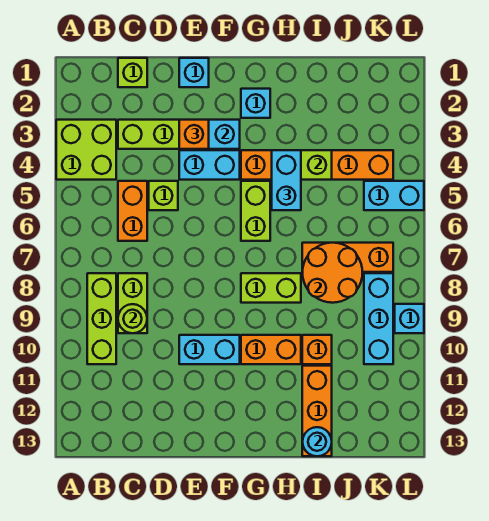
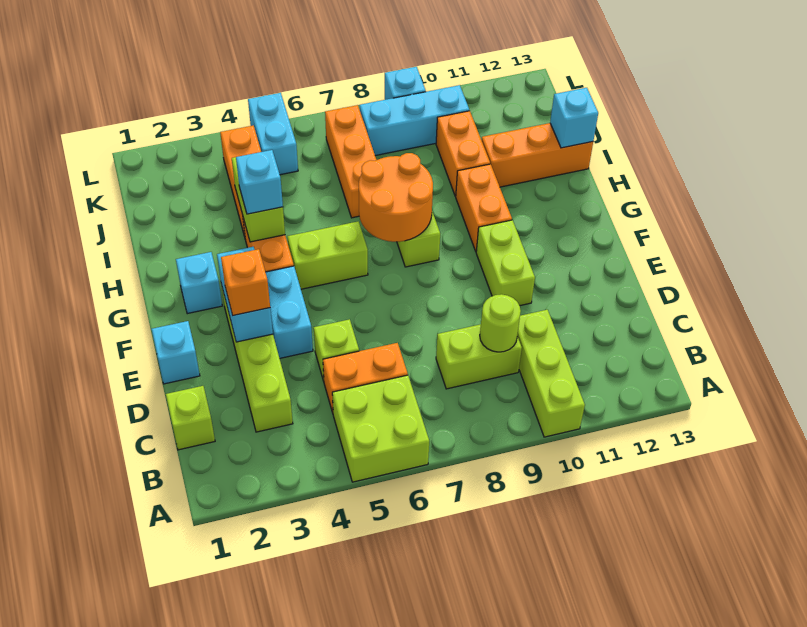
lime brick A3:B4 level 1 -> lime brick A5:B6 level 1
lime brick B8:B10 level 1 -> lime brick A10:C10 level 1
cyan brick E10:F10 level 1 -> lime brick E10:F10 level 1
cyan brick H4:H5 level 3 -> cyan brick H4 level 3
orange round brick I7:J8 level 2 -> orange round brick G7:H8 level 2
orange brick I10 level 1 -> orange brick I10:J10 level 1
cyan round brick I13 level 2 -> cyan brick I13 level 2

